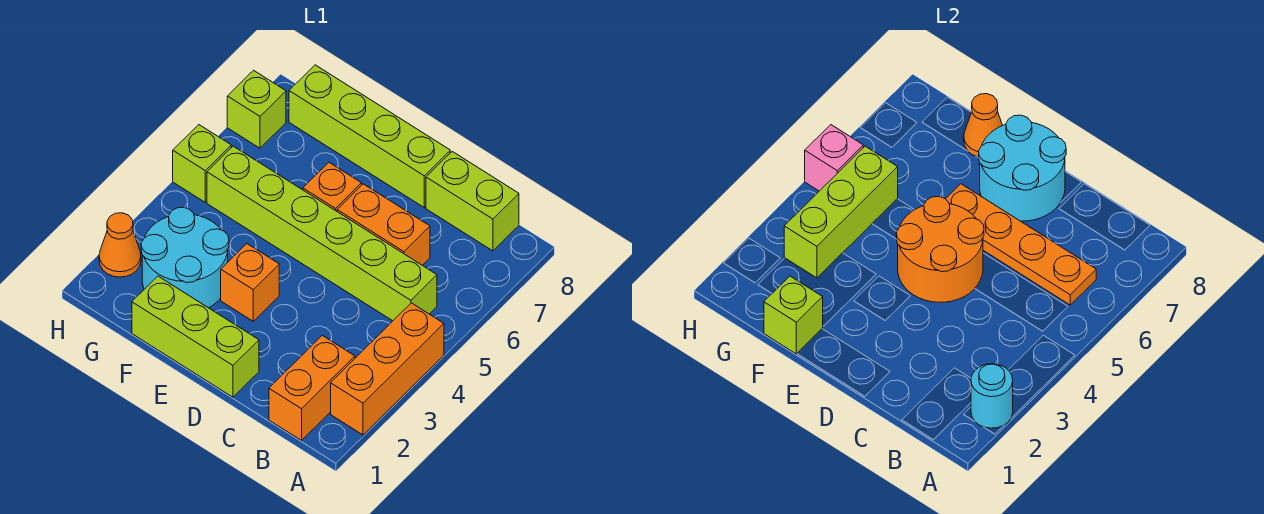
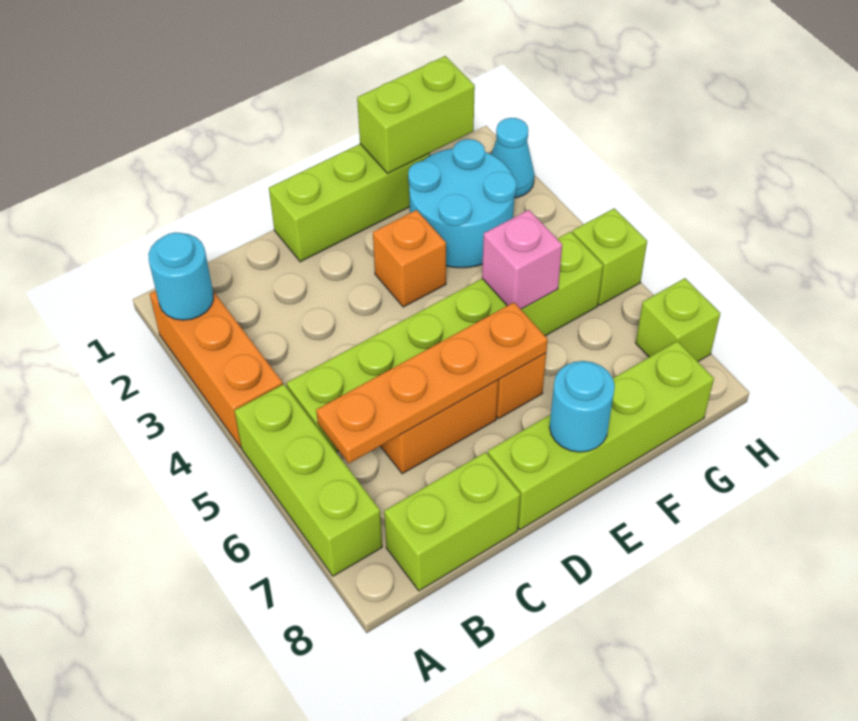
orange brick B1:B2 level 1 -> none
orange round brick D4:E5 level 2 -> none
cyan round brick D7:E8 level 2 -> cyan round brick E8 level 2
lime brick F1 level 2 -> lime brick F1:G1 level 2
orange cone F8 level 2 -> none
lime brick G3:G5 level 2 -> lime brick A5:A7 level 1
orange cone H2 level 1 -> cyan cone H2 level 1
pink brick H5 level 2 -> pink brick F5 level 2

